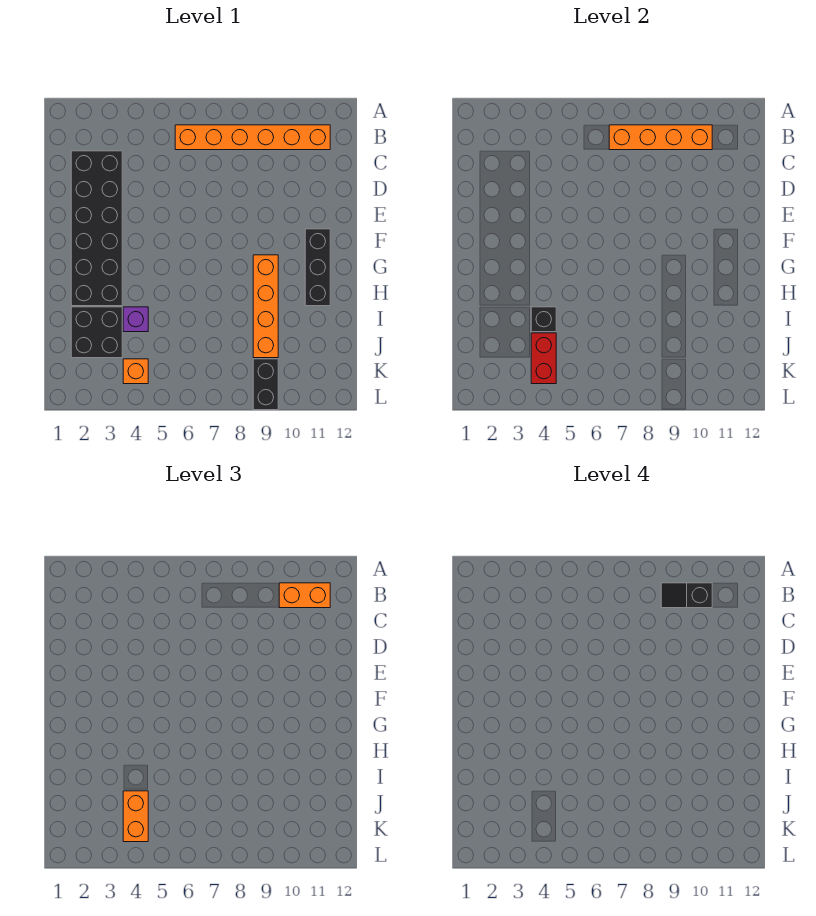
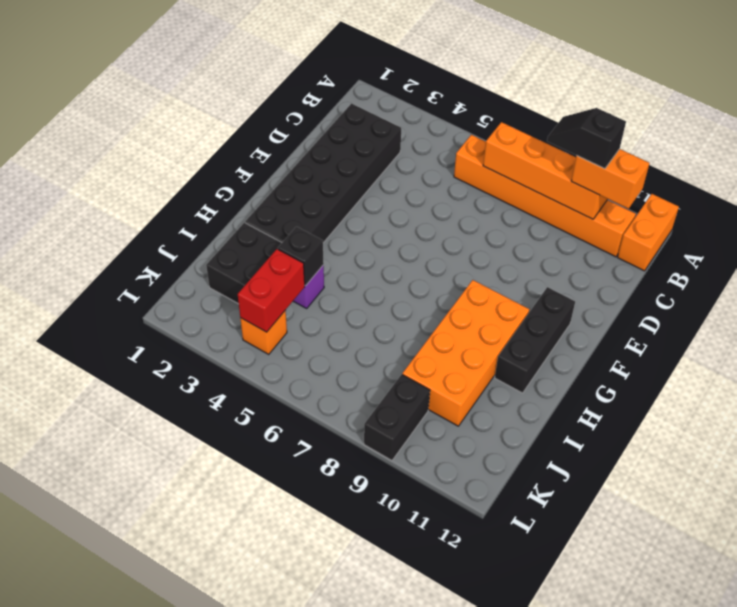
orange brick G9:J9 level 1 -> orange brick G9:J10 level 1
orange brick J4:K4 level 3 -> orange brick A12:B12 level 1

